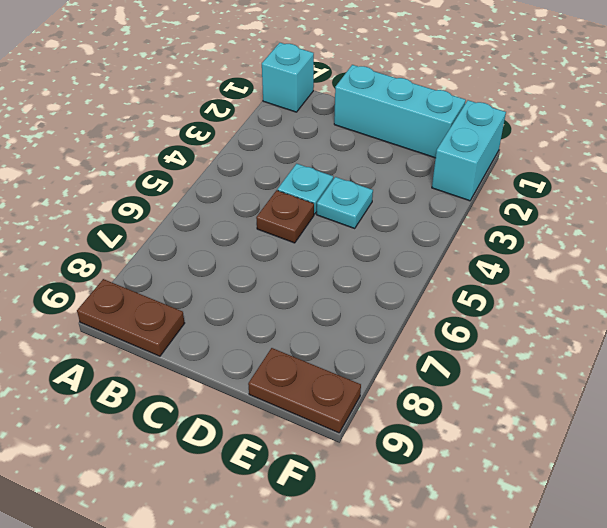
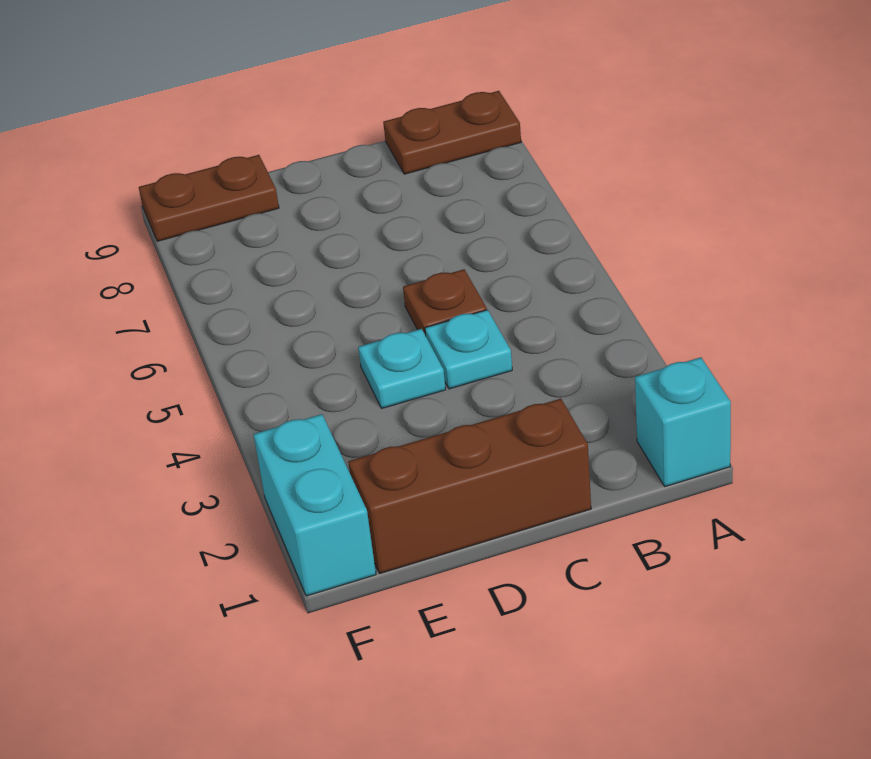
cyan brick C1:E1 level 1 -> brown brick C1:E1 level 1

